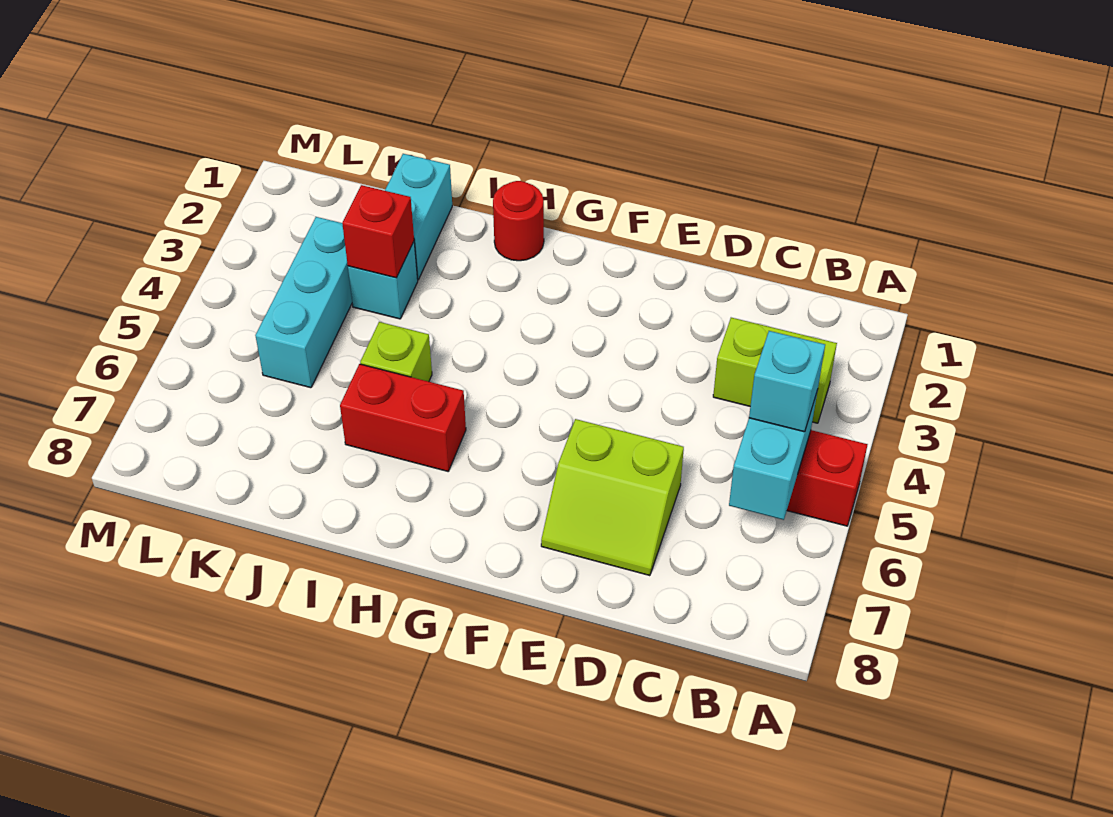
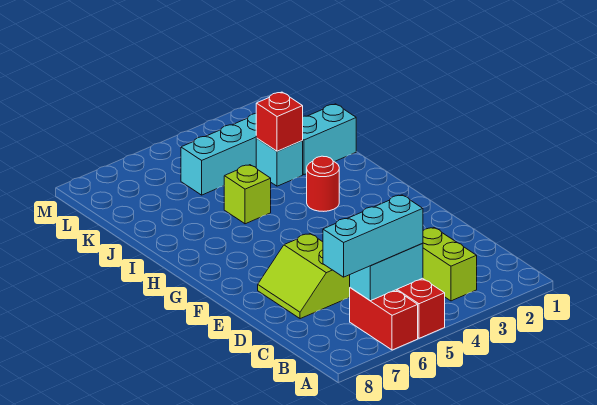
cyan brick B5 level 3 -> cyan brick B5:B7 level 3
red round brick H1 level 1 -> red round brick H3 level 1
red brick H6:I6 level 1 -> red brick A6:B6 level 1

